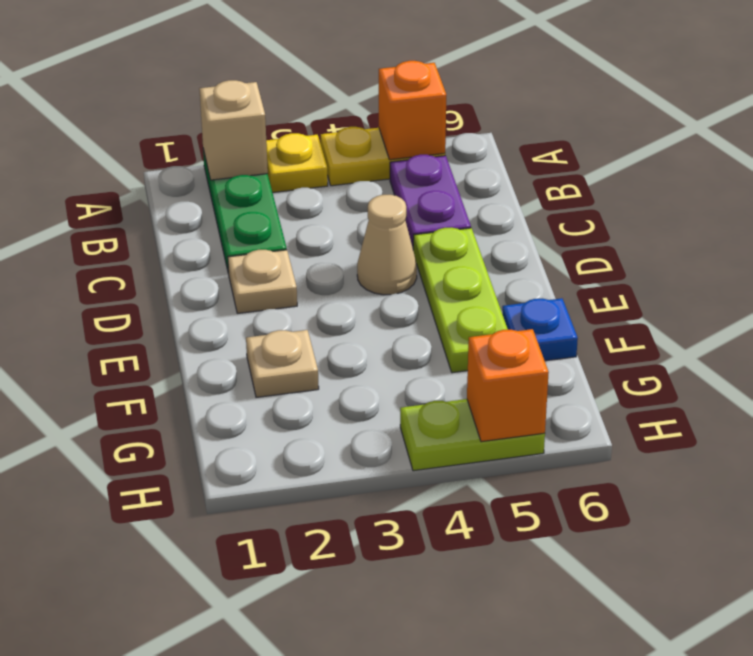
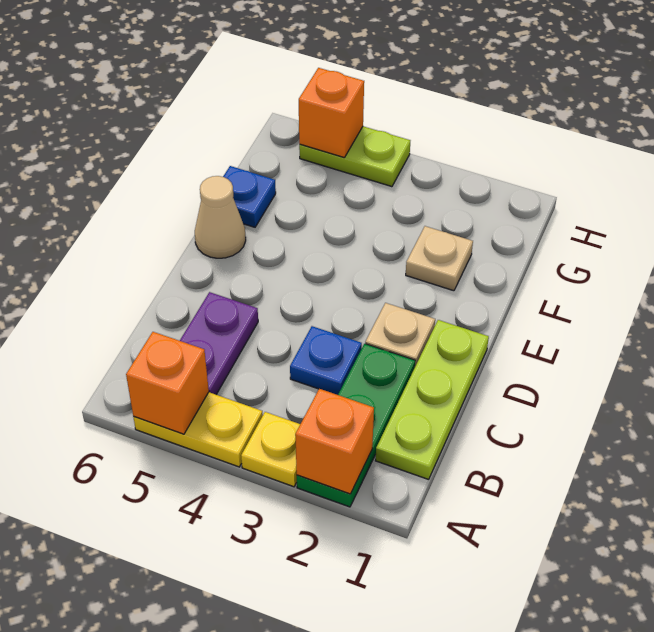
tan brick A2 level 2 -> orange brick A2 level 2
none -> blue plate C3 level 1
tan cone D4 level 1 -> tan cone E6 level 1
lime plate D5:F5 level 1 -> lime plate B1:D1 level 1

